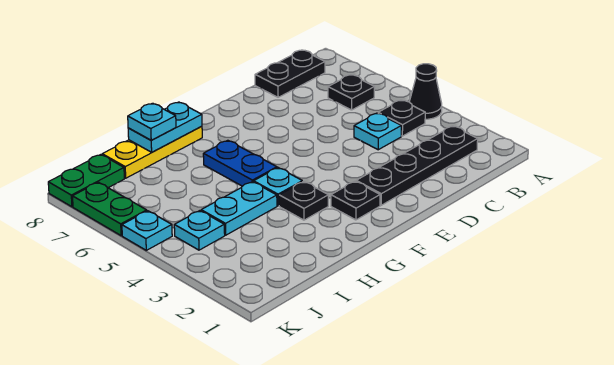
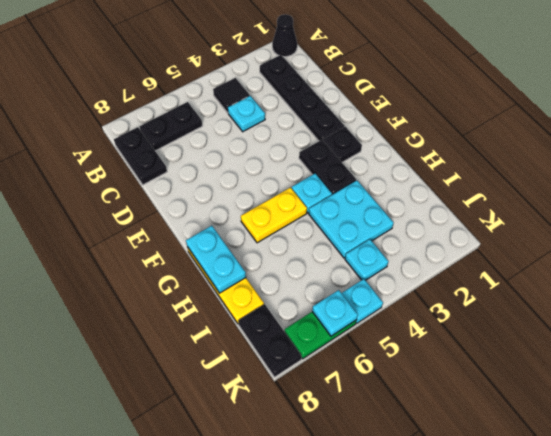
black cone A4 level 1 -> black cone A1 level 1
black plate B4 level 1 -> black tile B4 level 1
black plate B6 level 1 -> black plate B6:B7 level 1
black plate G3 level 1 -> black plate F3:G3 level 1
blue plate G5:G6 level 1 -> yellow plate G5:G6 level 1
cyan plate H4:I4 level 1 -> cyan plate H3:I4 level 1
cyan plate H8 level 3 -> cyan plate K6 level 2
green plate J8:K8 level 1 -> black plate J8:K8 level 1

